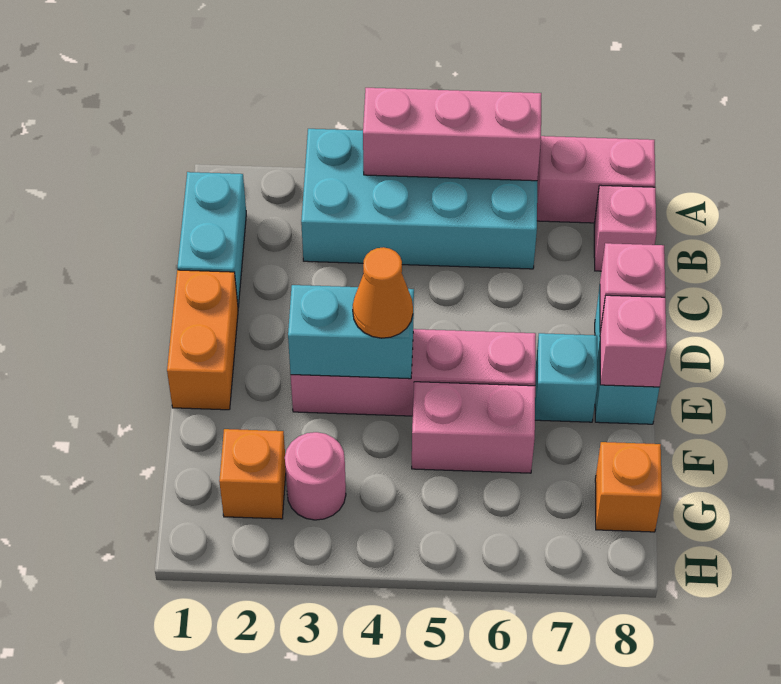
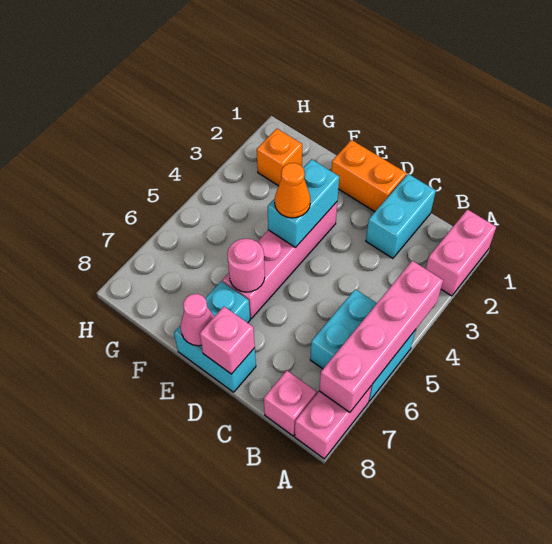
cyan brick A3:B6 level 1 -> cyan brick A5:B6 level 1
pink brick A4:A6 level 2 -> pink brick A4:A7 level 2
cyan brick B1:C1 level 1 -> cyan brick C1:C2 level 1
pink brick E8 level 2 -> pink cone E8 level 2
pink brick F5:F6 level 1 -> pink brick A1:A2 level 1
pink round brick G3 level 1 -> pink round brick E6 level 2
orange brick G8 level 1 -> none

